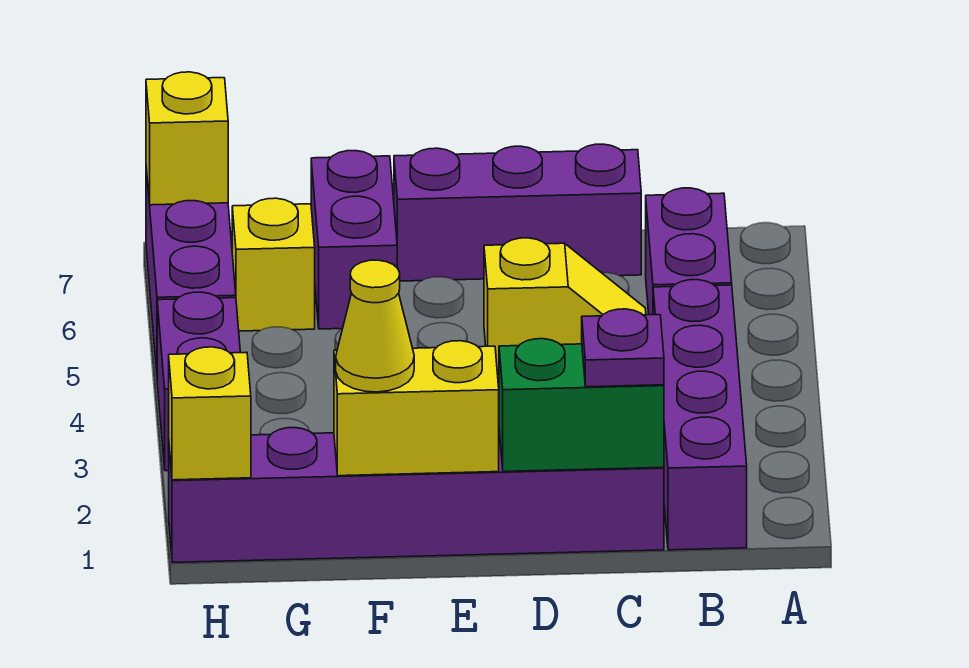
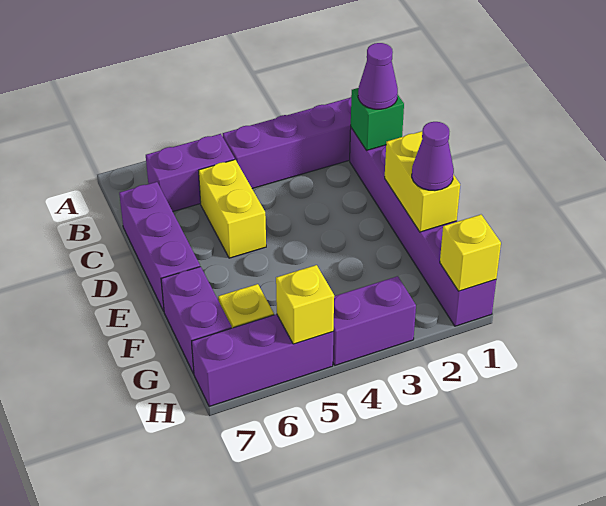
green brick C1:D1 level 2 -> green brick C1 level 2
purple plate C1 level 3 -> purple cone C1 level 3
yellow slope C5:D5 level 1 top D -> yellow brick C5:D5 level 1
yellow cone F1 level 3 -> purple cone F1 level 3
purple brick F6:F7 level 1 -> purple brick F7:G7 level 1
yellow brick H7 level 2 -> yellow brick H5 level 2

